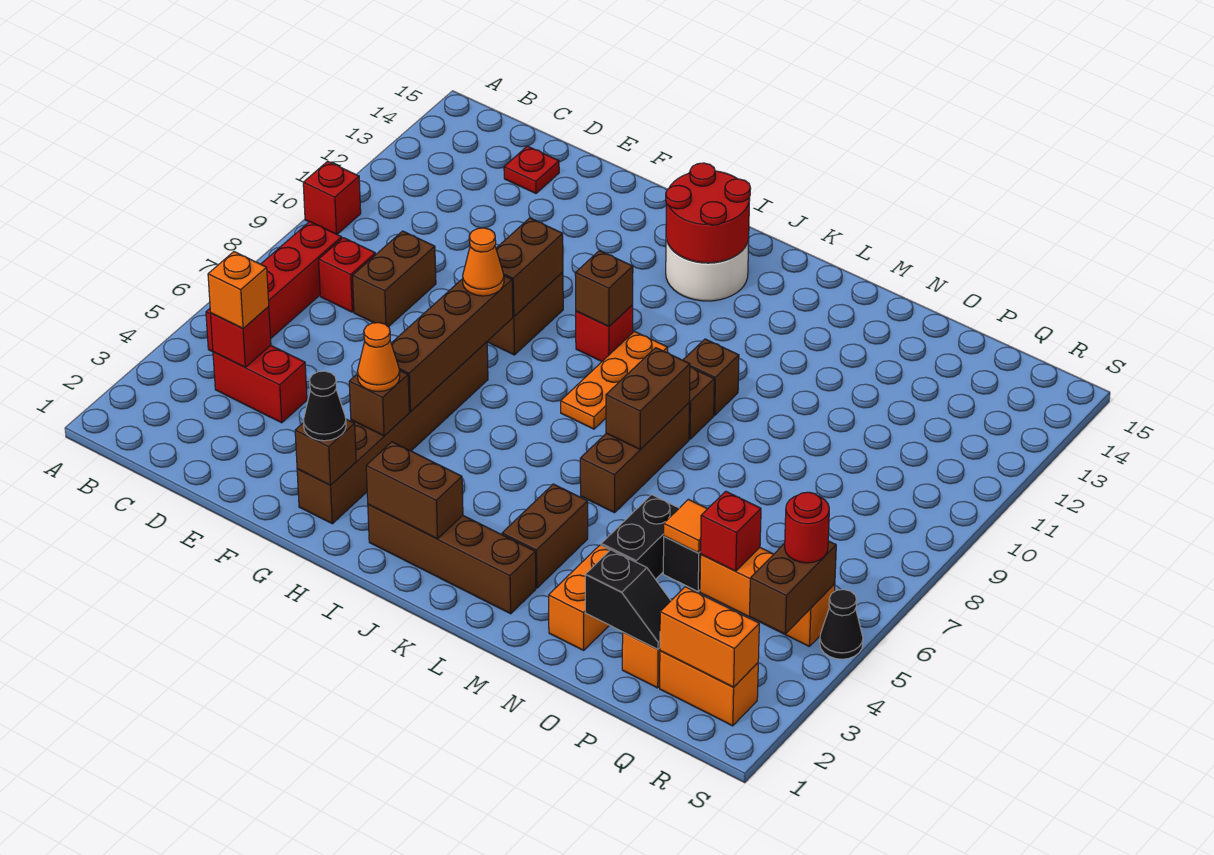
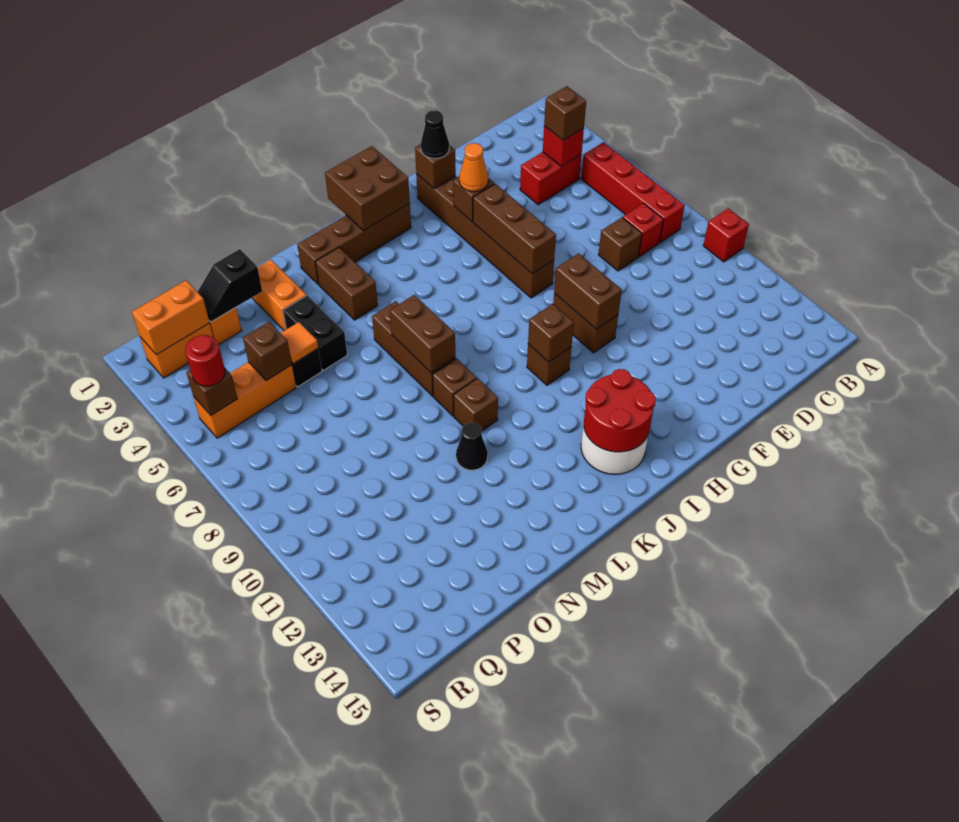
orange brick C4 level 3 -> brown brick C4 level 3
brown brick D8:D9 level 1 -> brown brick D8 level 1
red plate D14 level 1 -> none
brown brick G5:G8 level 2 -> brown brick G5:G7 level 2
orange cone G8 level 3 -> none
brown brick I2:J2 level 2 -> brown brick I1:J2 level 2
red brick I10 level 1 -> brown brick I10 level 1
orange plate J8:J10 level 1 -> none
red brick P5 level 2 -> brown brick P5 level 2
brown brick R4:R5 level 2 -> brown brick R5 level 2
black cone S5 level 1 -> black cone M11 level 1

